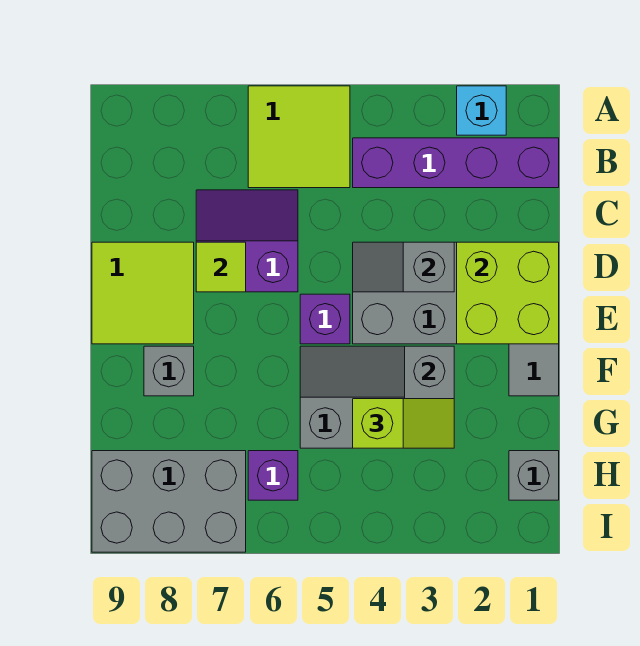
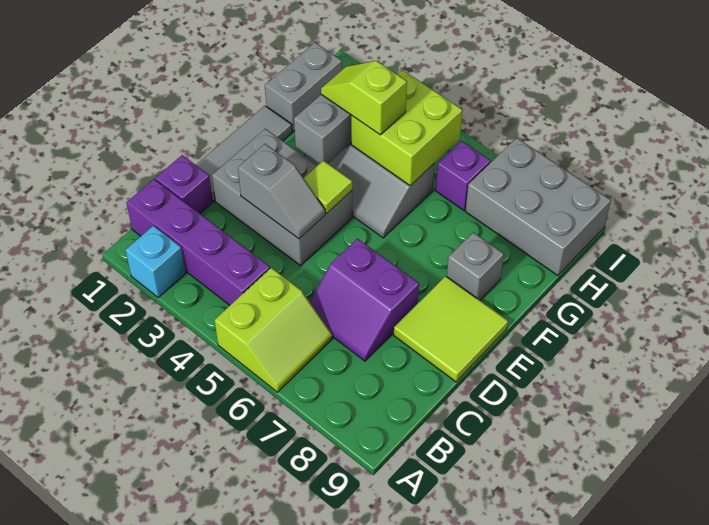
lime tile A5:B6 level 1 -> lime slope A5:B6 level 1 top 5
lime brick D1:E2 level 2 -> lime brick G4:H5 level 2
lime tile D7 level 2 -> lime tile E4 level 2
purple brick E5 level 1 -> purple brick C1 level 1
grey brick H1 level 1 -> grey brick G1:H1 level 1

